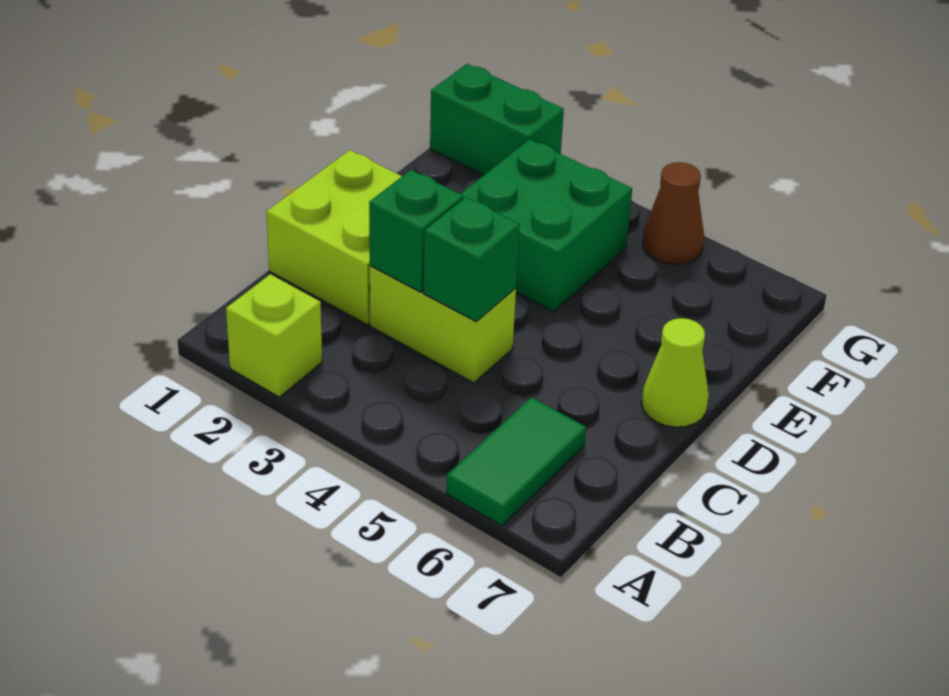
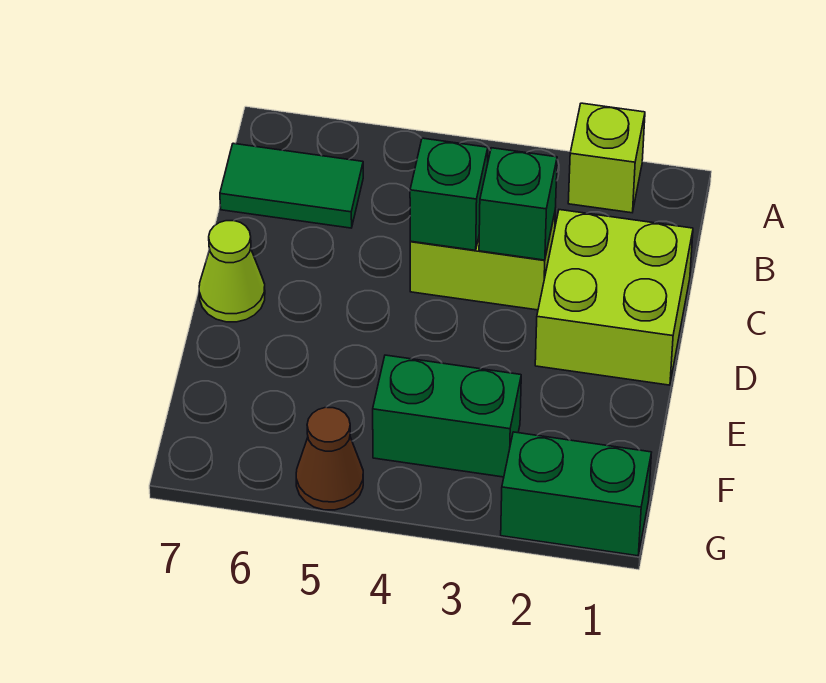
green tile A6:B6 level 1 -> green tile B6:B7 level 1
green brick E3:F4 level 1 -> green brick F3:F4 level 1

